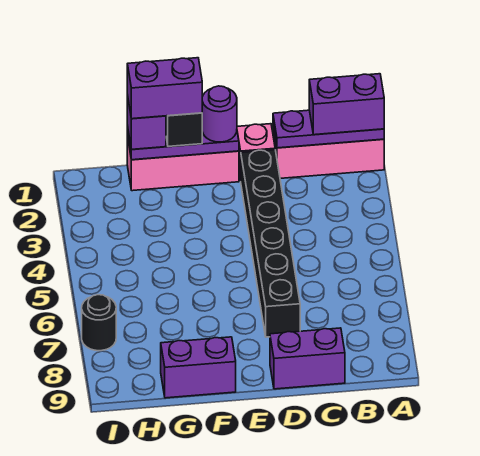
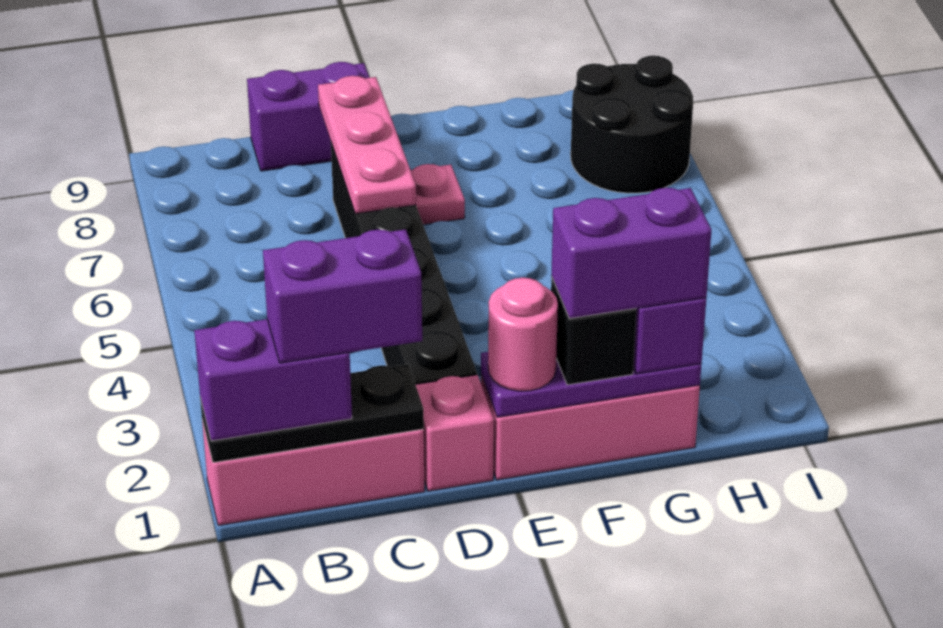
purple plate A1:C1 level 2 -> black plate A1:C1 level 2
none -> pink plate D6:D8 level 2
purple round brick E1 level 3 -> pink round brick E1 level 3
none -> pink plate E7 level 1
purple brick F9:G9 level 1 -> purple brick B1:C1 level 4
black round brick I7 level 1 -> black round brick H7:I8 level 1

